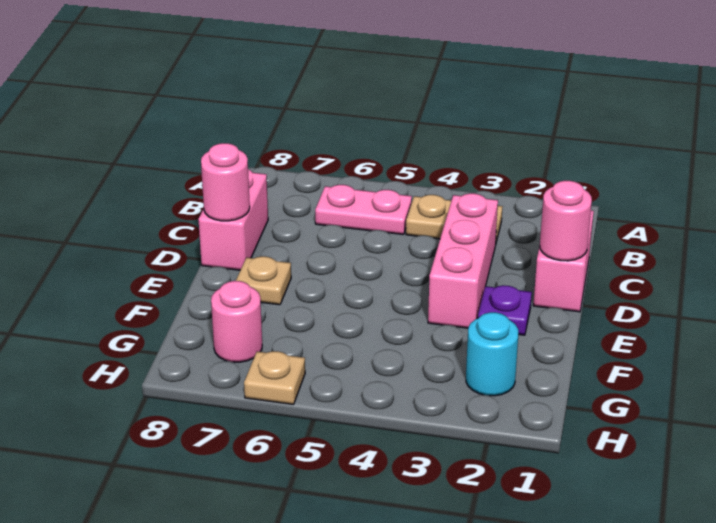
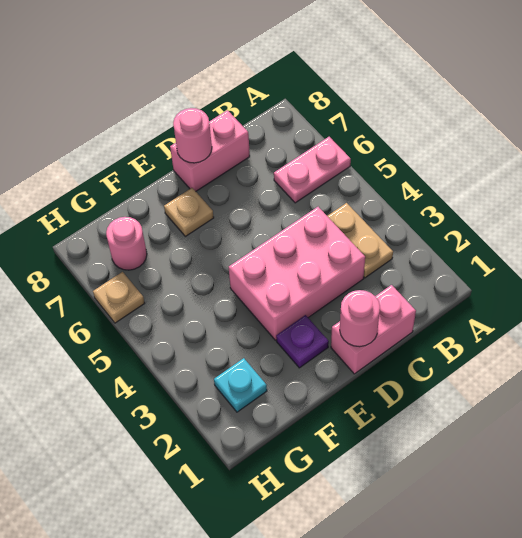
pink plate B5:B6 level 1 -> pink plate A6:B6 level 1
pink brick C3:E3 level 1 -> pink brick C3:E4 level 1
cyan round brick G2 level 1 -> cyan plate G2 level 1

